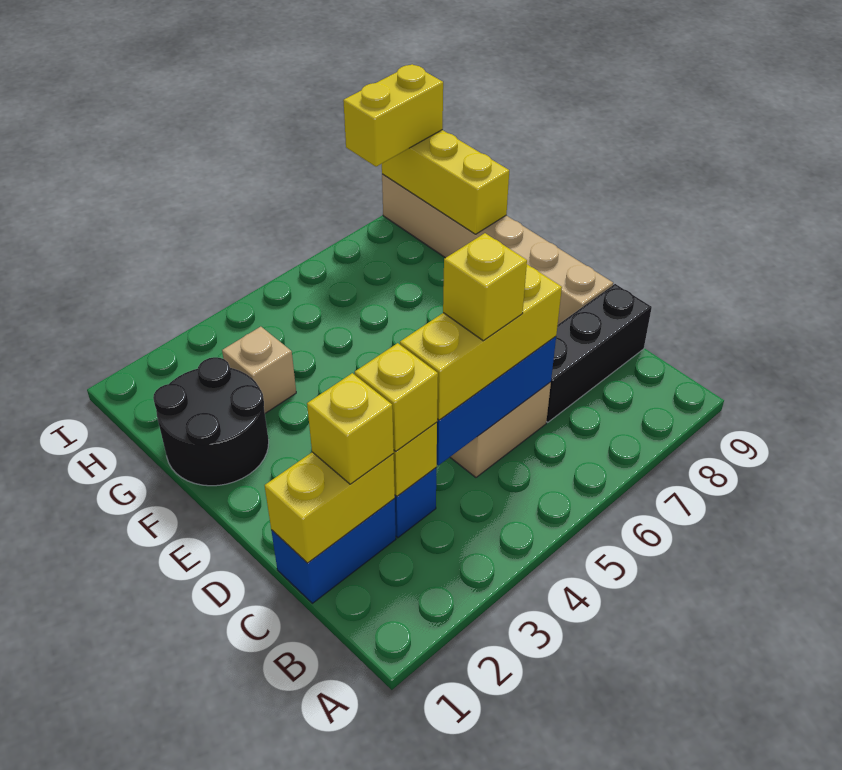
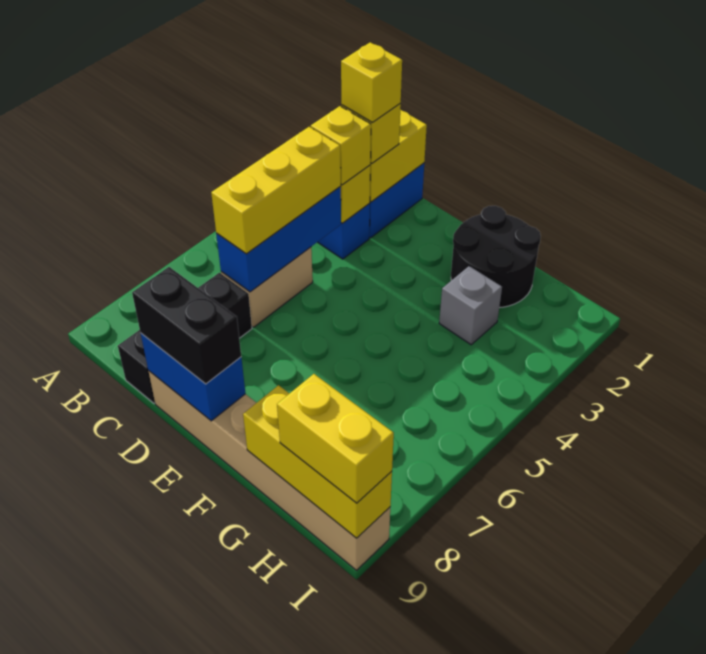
yellow brick C5 level 4 -> yellow brick C2 level 4
none -> blue brick D9:E9 level 2
none -> black brick D9:E9 level 3
tan brick G3 level 1 -> grey brick G3 level 1
yellow brick I8:I9 level 3 -> yellow brick H9:I9 level 3

